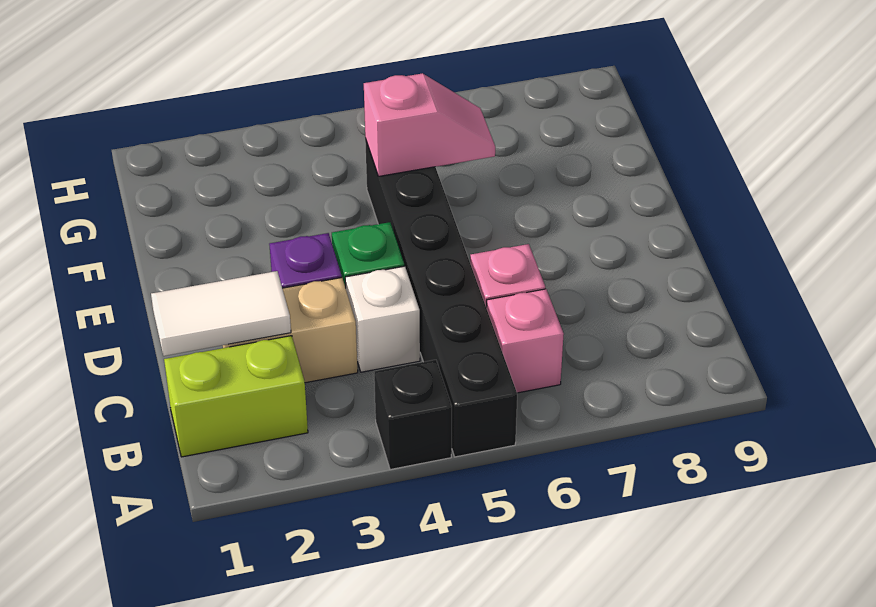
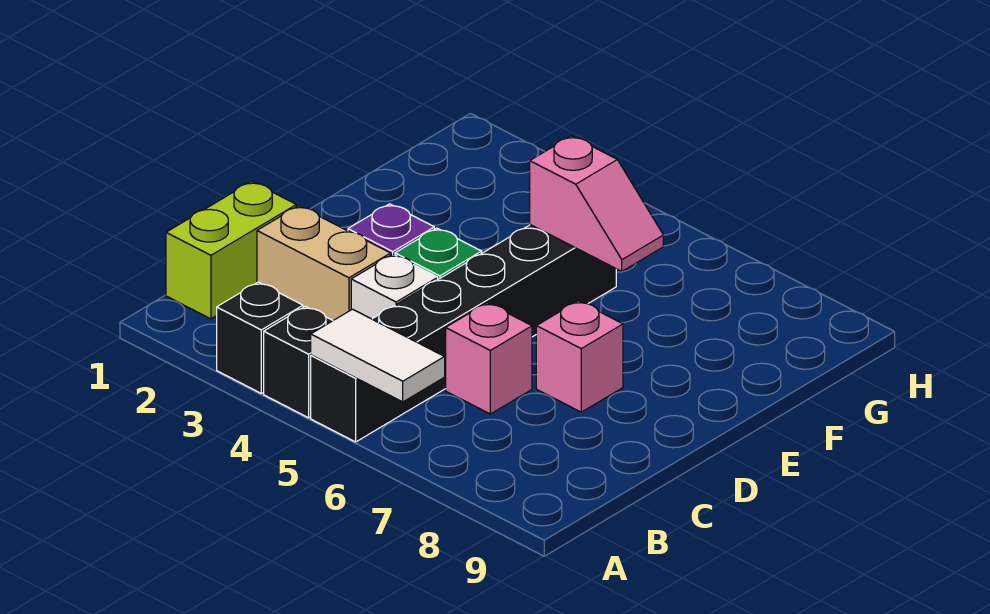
none -> black brick A3 level 1
lime brick B1:B2 level 1 -> lime brick B1:C1 level 1
pink brick B6 level 1 -> pink brick D7 level 1
white tile C1:C2 level 2 -> white tile A5:A6 level 2

